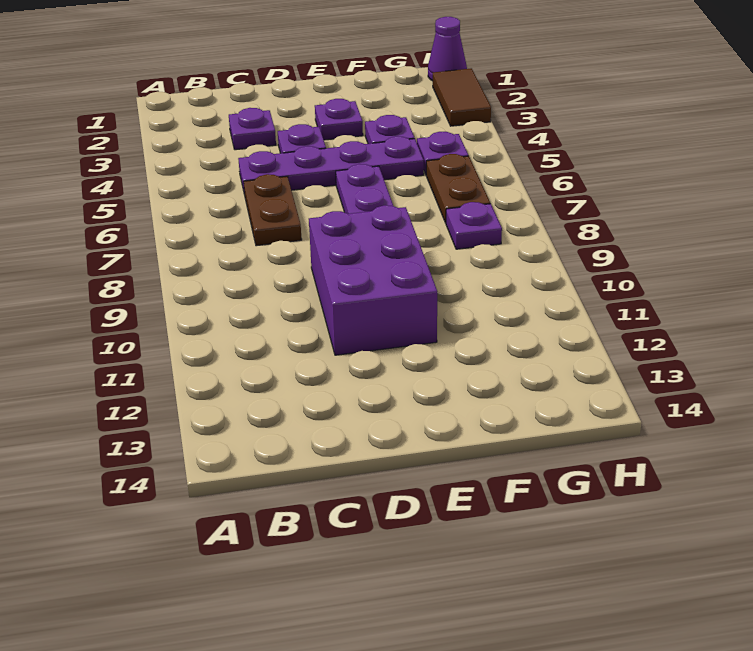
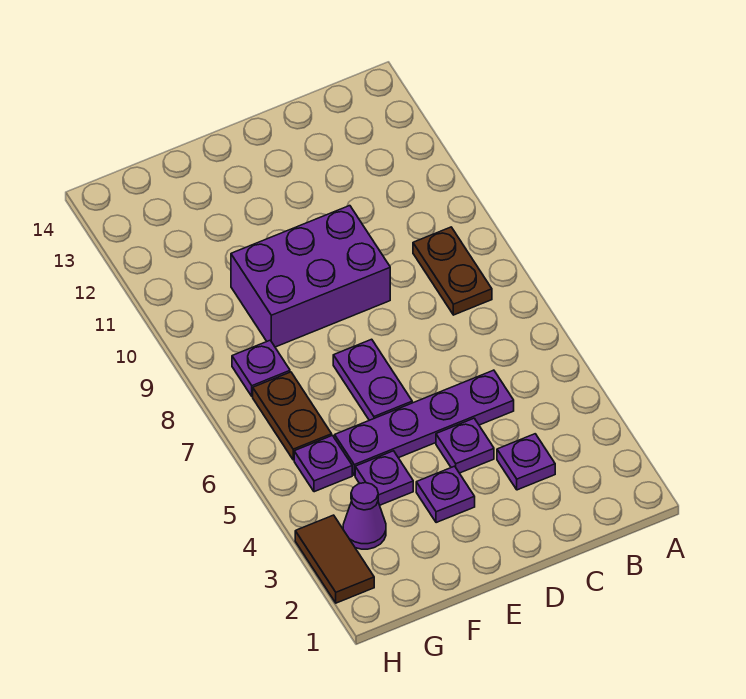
brown plate C6:C7 level 1 -> brown plate B8:B9 level 1
purple brick D9:E11 level 1 -> purple brick D9:F10 level 1
purple cone H1 level 1 -> purple cone G3 level 1

